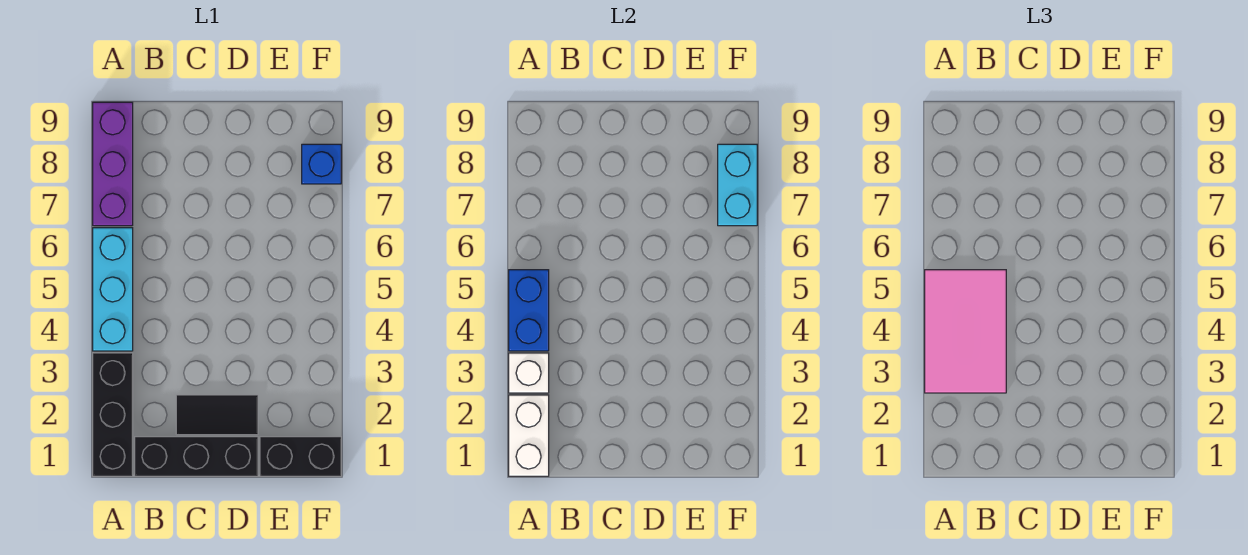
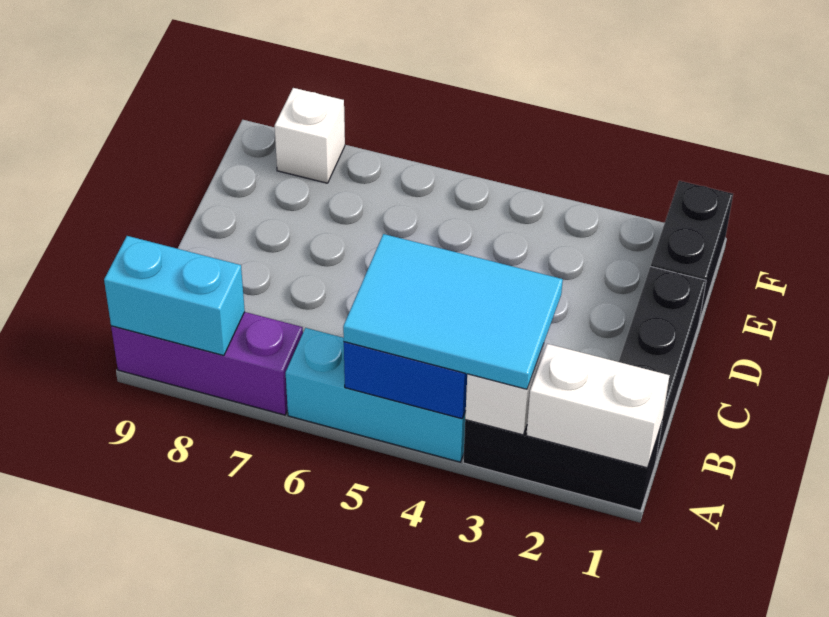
pink tile A3:B5 level 3 -> cyan tile A3:B5 level 3
black tile C2:D2 level 1 -> none
cyan brick F7:F8 level 2 -> cyan brick A8:A9 level 2
blue brick F8 level 1 -> white brick F8 level 1

